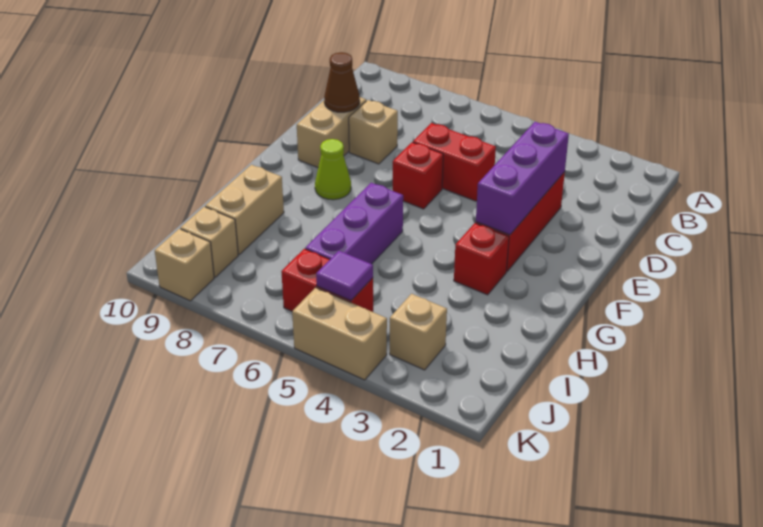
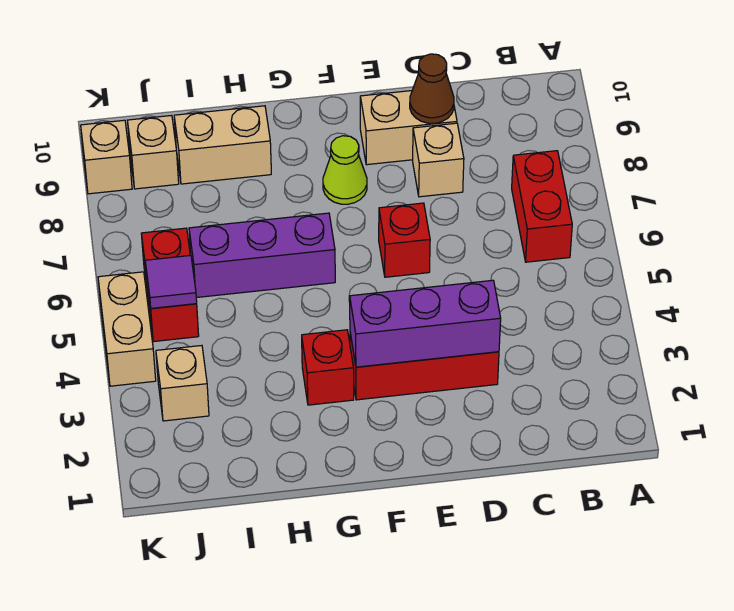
red brick D5:D6 level 1 -> red brick B6:B7 level 1

